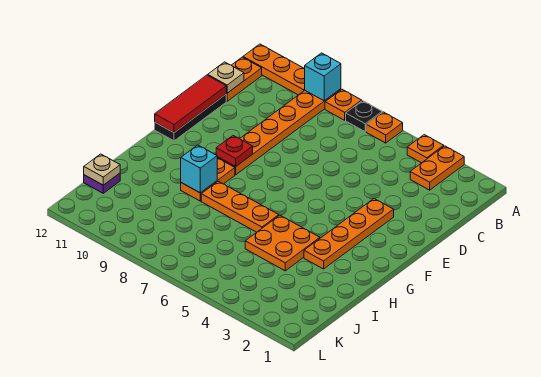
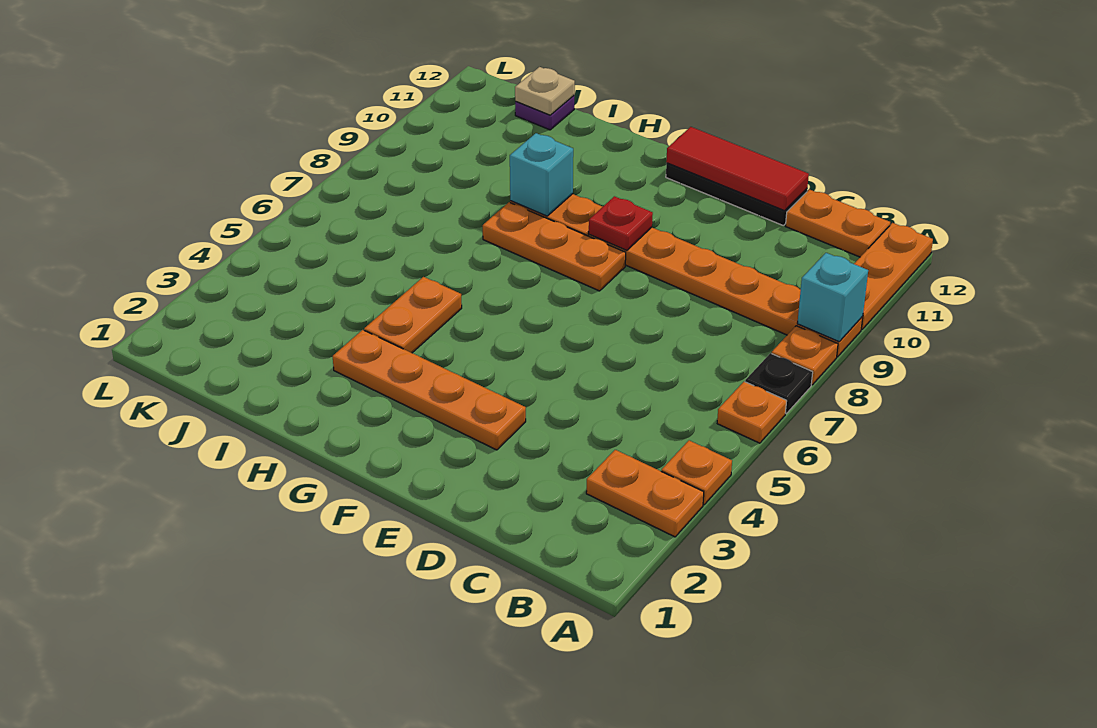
tan plate C12 level 2 -> none
orange plate H4:I5 level 1 -> orange plate H4:H5 level 1
orange plate H6:H8 level 1 -> orange plate F8:H8 level 1

